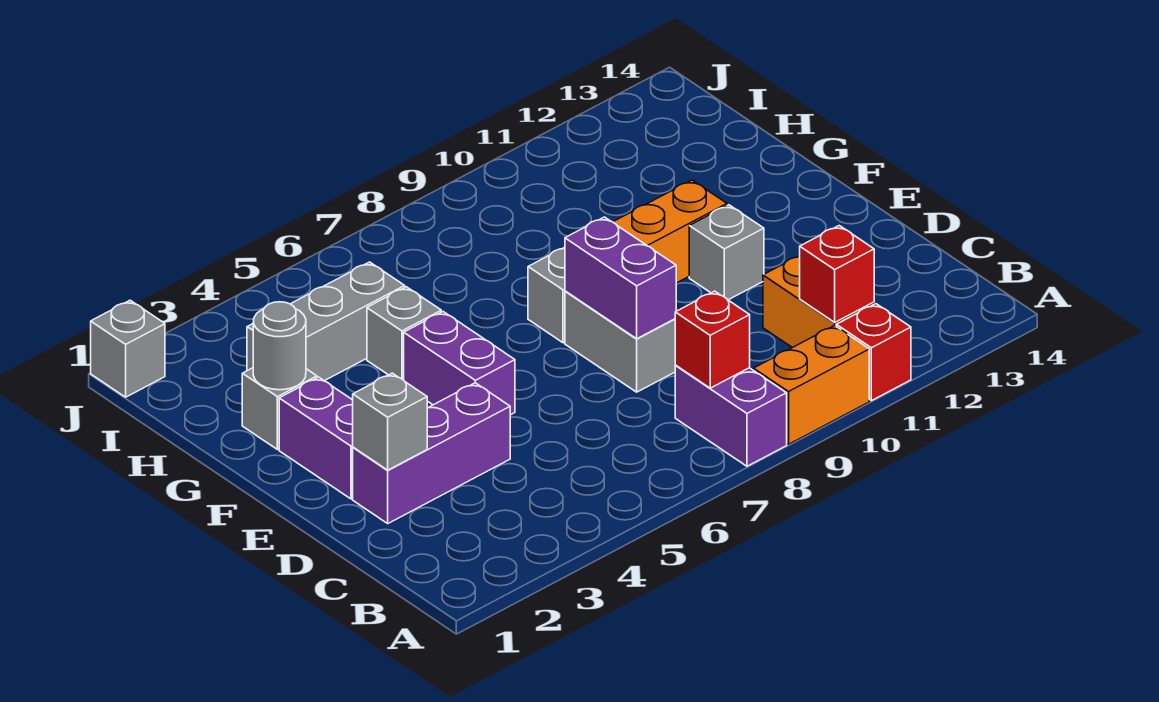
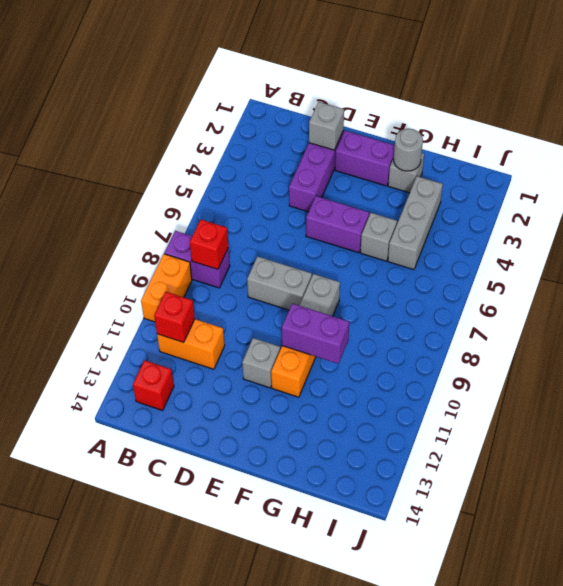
red brick A11 level 1 -> red brick B13 level 1
purple brick D8:E8 level 2 -> purple brick F10:G10 level 2
grey brick J1 level 1 -> none

